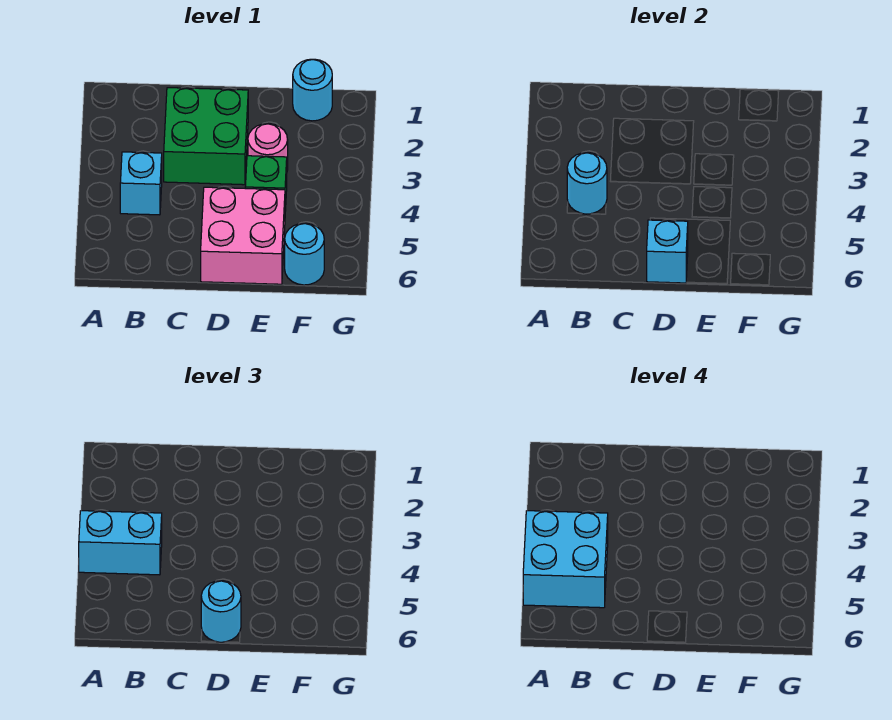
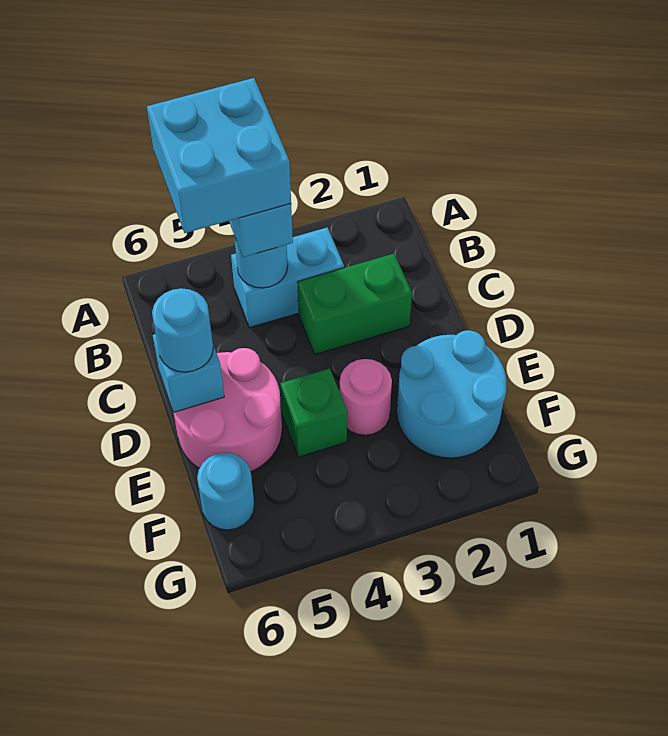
cyan brick B4 level 1 -> cyan brick B3:B4 level 1
green brick C2:D3 level 1 -> green brick C2:C3 level 1
pink brick D5:E6 level 1 -> pink round brick D5:E6 level 1
cyan round brick F1 level 1 -> cyan round brick E1:F2 level 1

